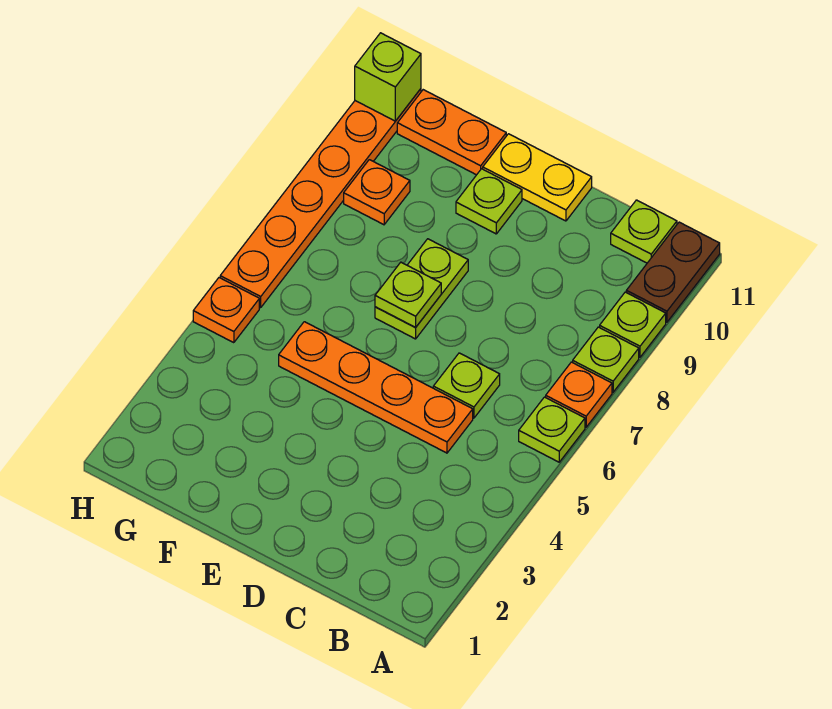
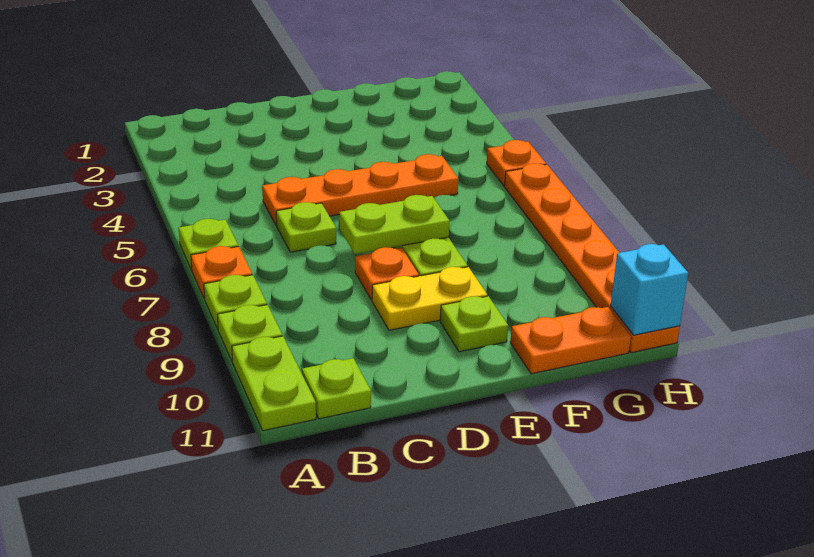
brown plate A10:A11 level 1 -> lime plate A10:A11 level 1
yellow plate D11:E11 level 1 -> yellow plate D9:E9 level 1
lime plate E7 level 2 -> lime plate D7:E7 level 2
orange plate G9 level 1 -> orange plate D8 level 1
lime brick H11 level 2 -> cyan brick H11 level 2

